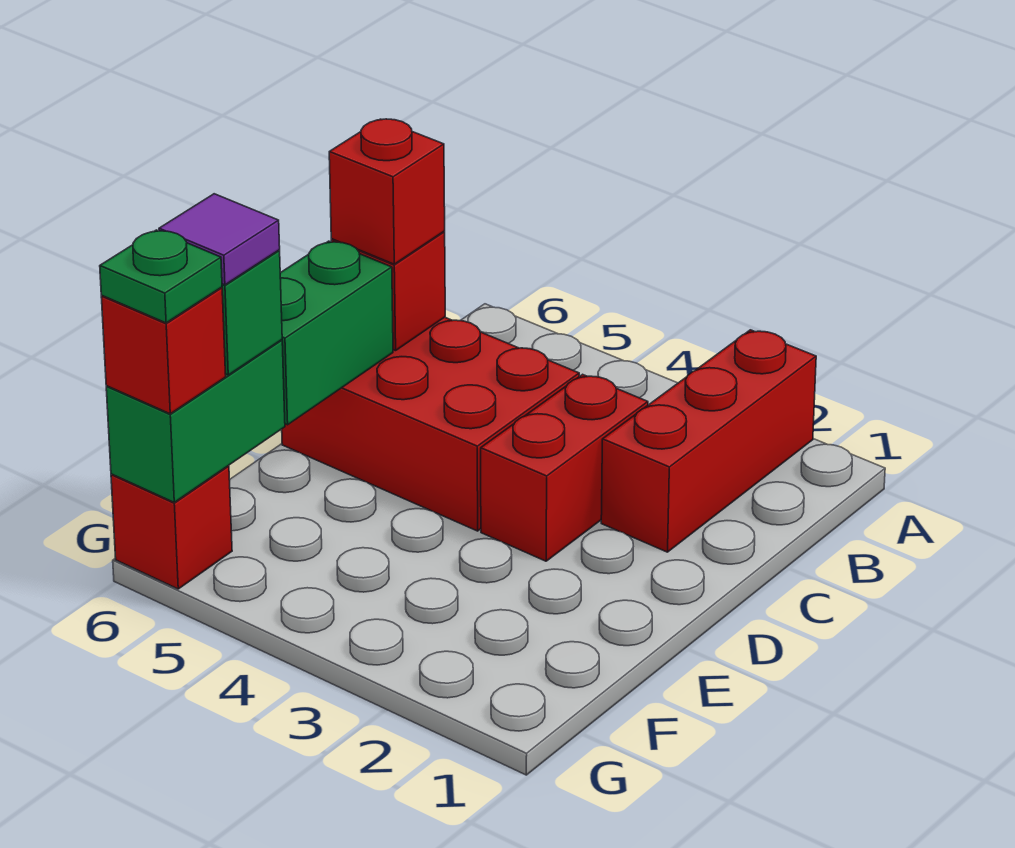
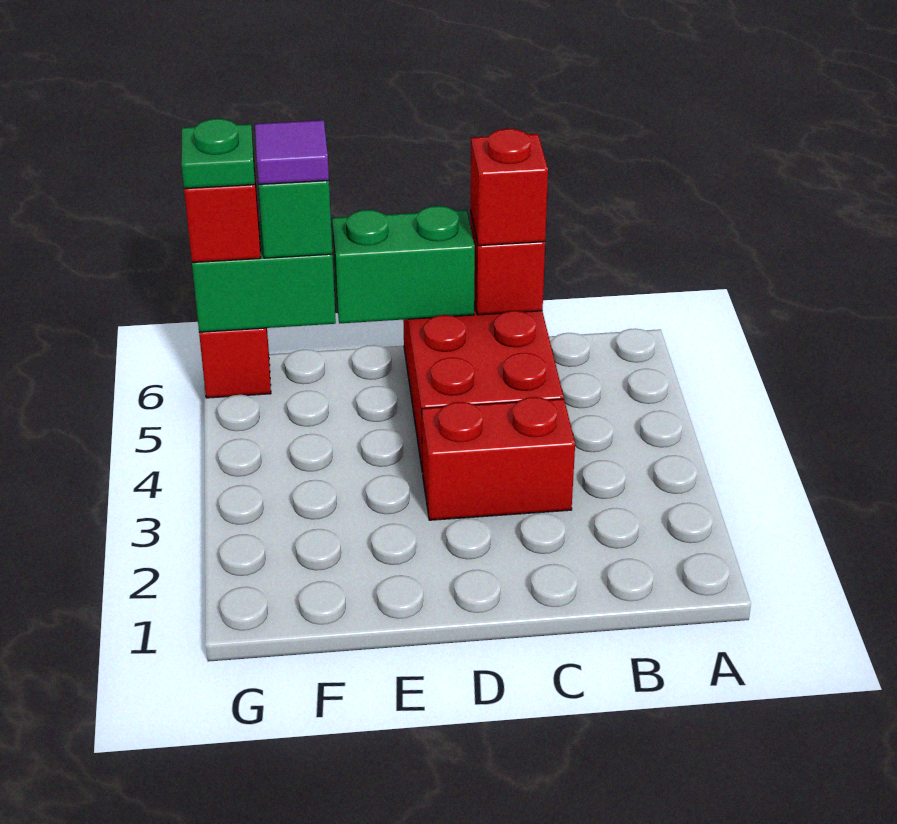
red brick A2:C2 level 1 -> none

